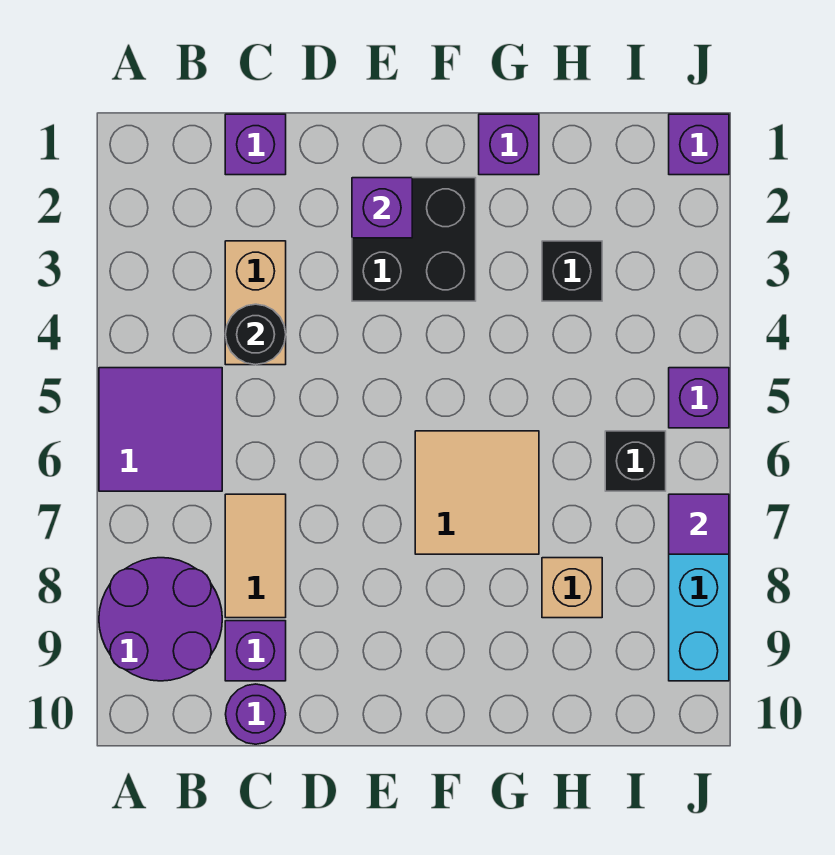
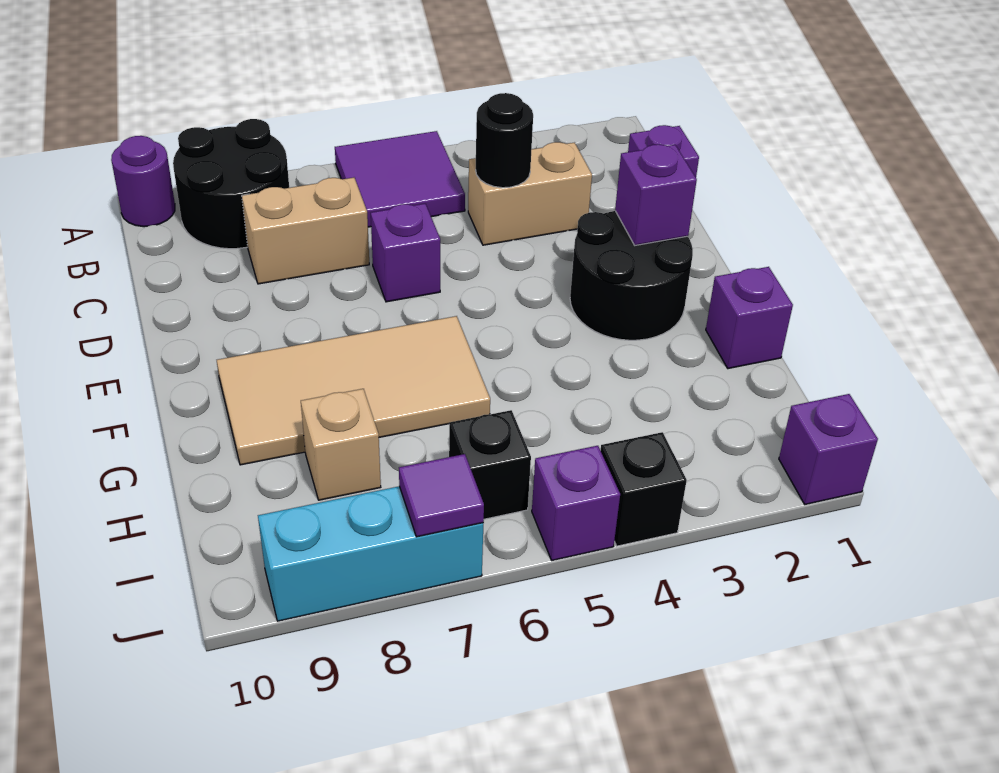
purple round brick A8:B9 level 1 -> black round brick A8:B9 level 1
tan tile C7:C8 level 1 -> tan brick C7:C8 level 1
purple brick C9 level 1 -> purple brick D6 level 1
purple round brick C10 level 1 -> purple round brick A10 level 1
black brick E2:F3 level 1 -> black round brick E2:F3 level 1
tan tile F6:G7 level 1 -> tan tile F6:G9 level 1
black brick H3 level 1 -> black brick J4 level 1

